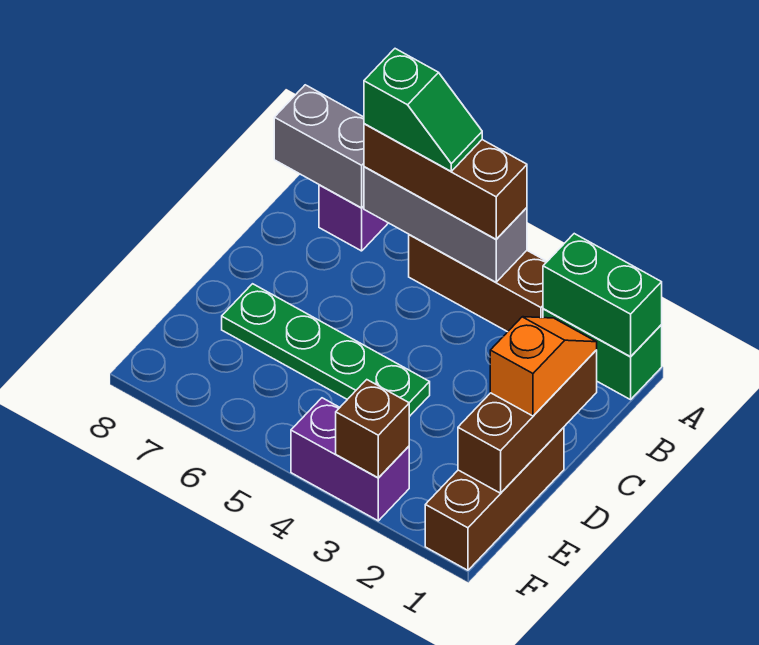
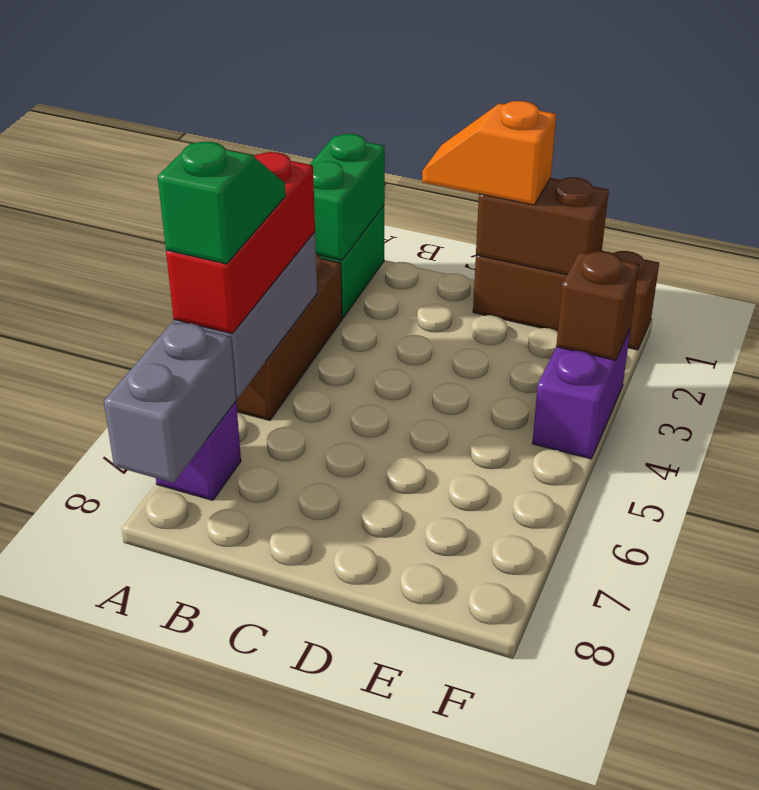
brown brick A4:A6 level 3 -> red brick A4:A6 level 3
brown brick C1:E1 level 2 -> brown brick D1:E1 level 2
green plate D4:D7 level 1 -> none

